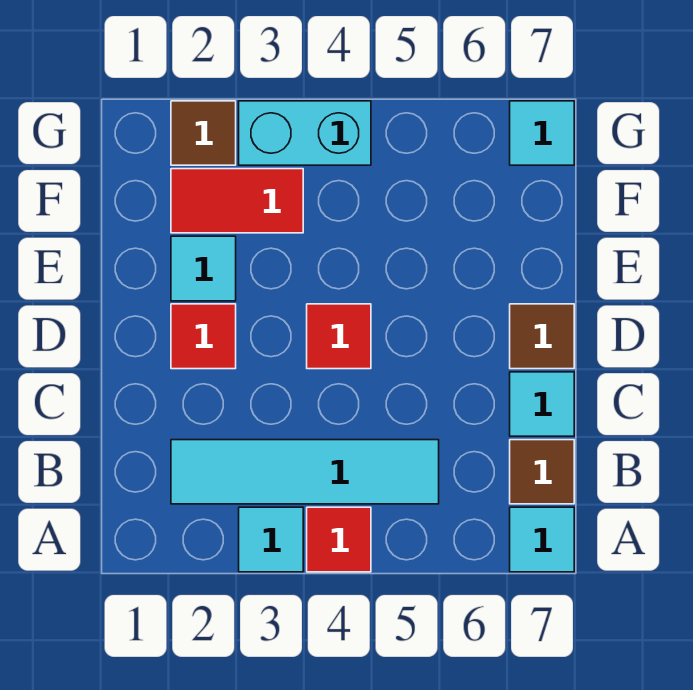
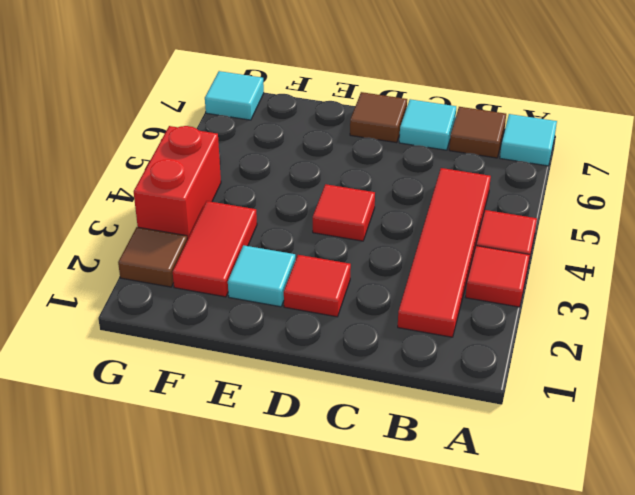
cyan tile A3 level 1 -> red tile A3 level 1
cyan tile B2:B5 level 1 -> red tile B2:B5 level 1
cyan brick G3:G4 level 1 -> red brick G3:G4 level 1

